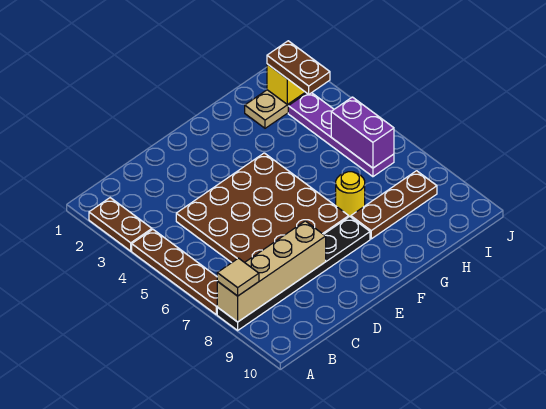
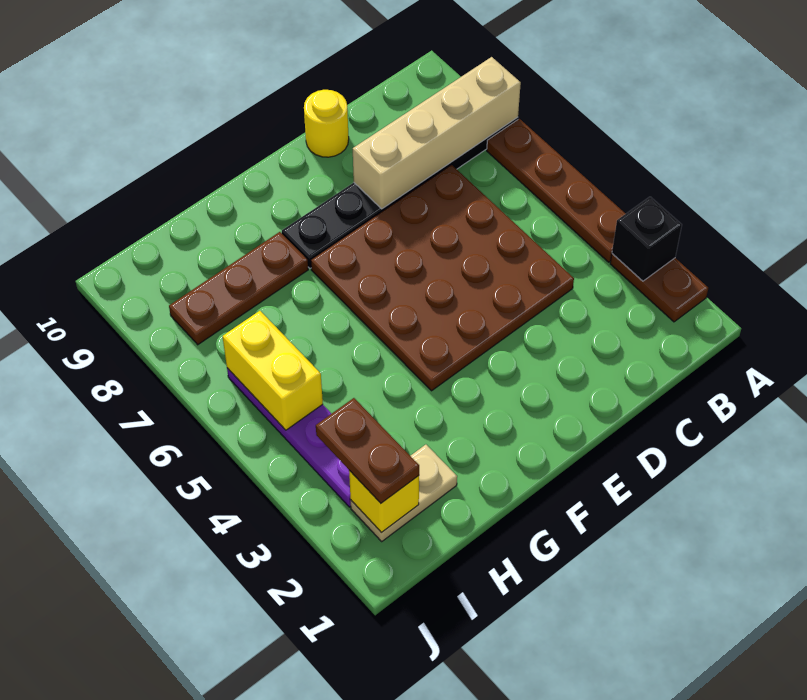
none -> black brick A3 level 2
tan tile A8 level 3 -> none
yellow round brick G7 level 1 -> yellow round brick D10 level 1
purple brick I5:I6 level 2 -> yellow brick I5:I6 level 2

